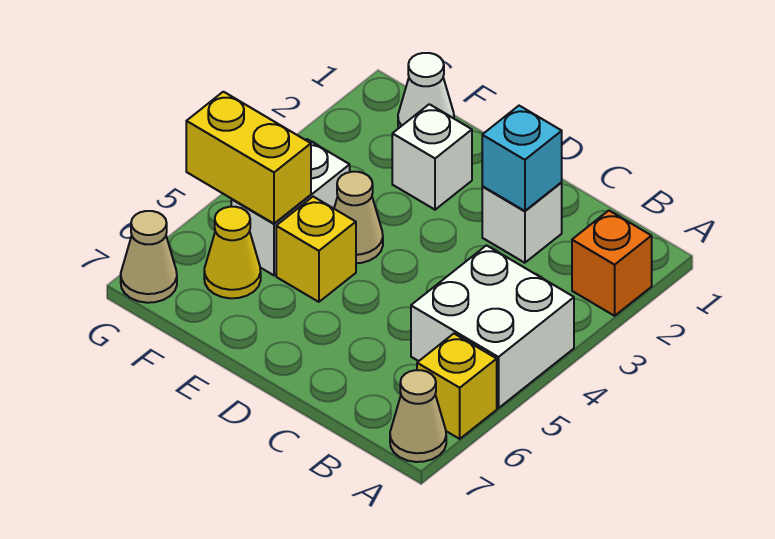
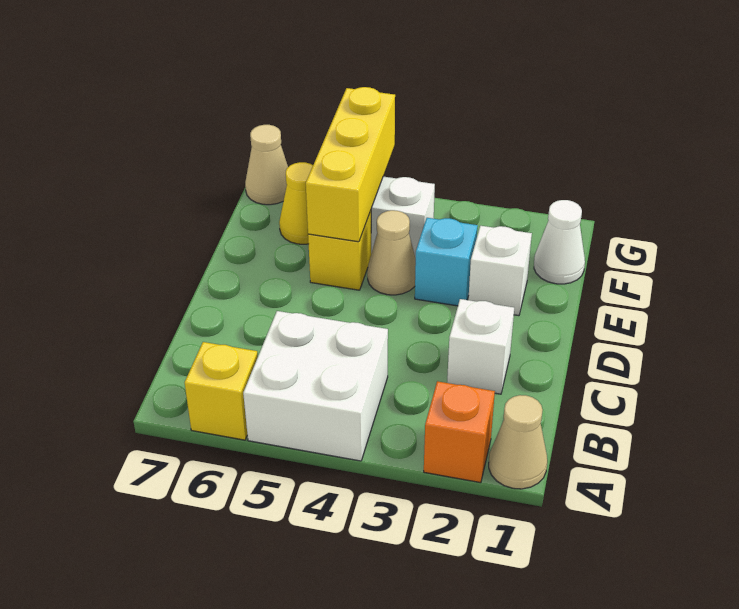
tan cone A7 level 1 -> tan cone A1 level 1
cyan brick C2 level 2 -> cyan brick E3 level 1
yellow brick F5:G5 level 2 -> yellow brick E5:G5 level 2

